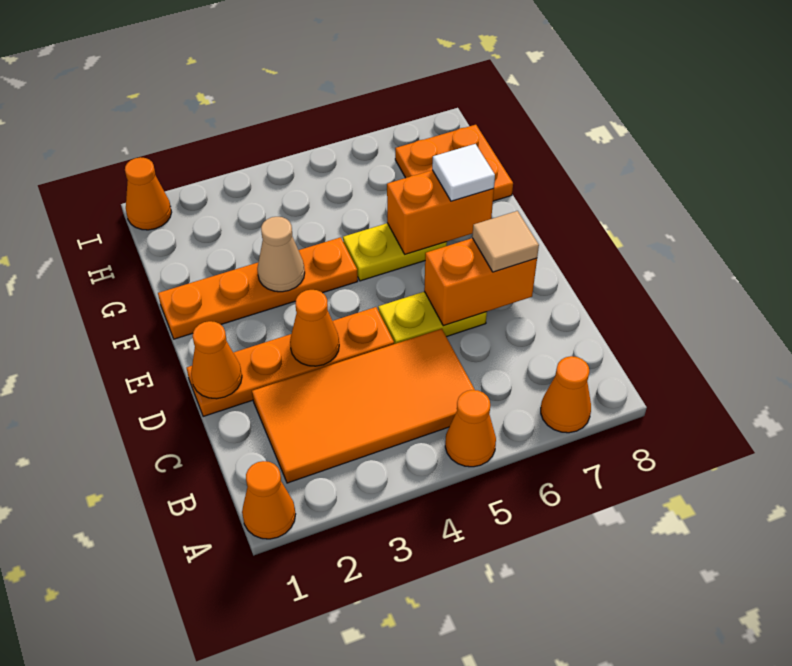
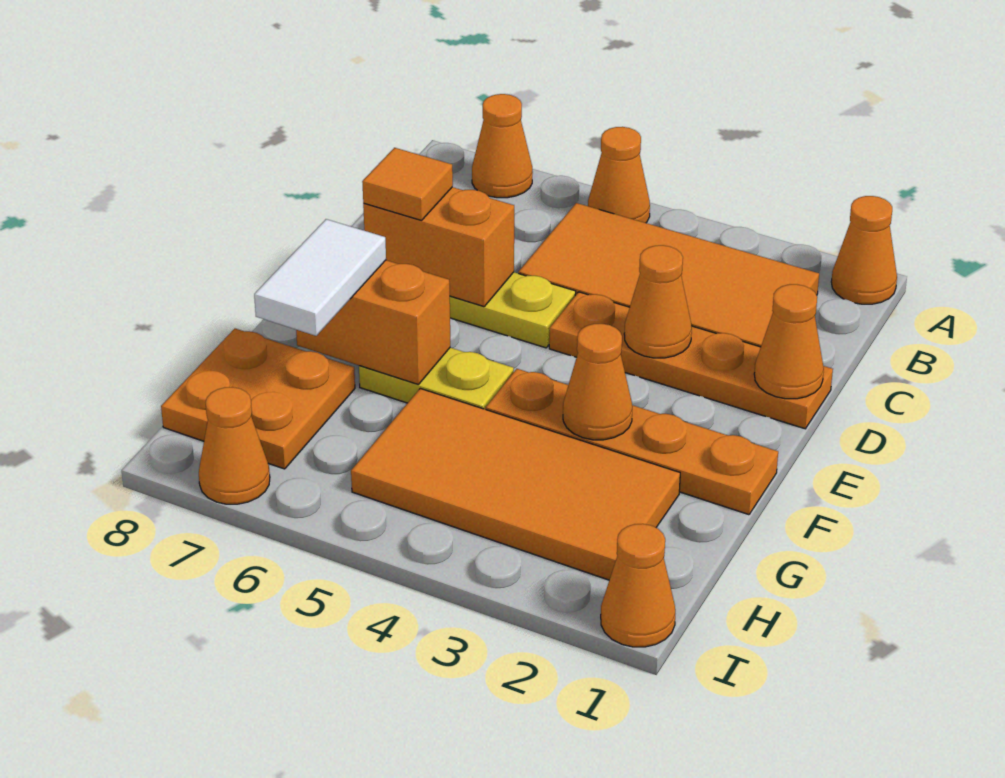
tan tile D7 level 3 -> orange tile D7 level 3
tan cone F3 level 2 -> orange cone F3 level 2
white tile F7 level 3 -> white tile F7:G7 level 3
none -> orange tile G2:H5 level 1
none -> orange cone I7 level 1

